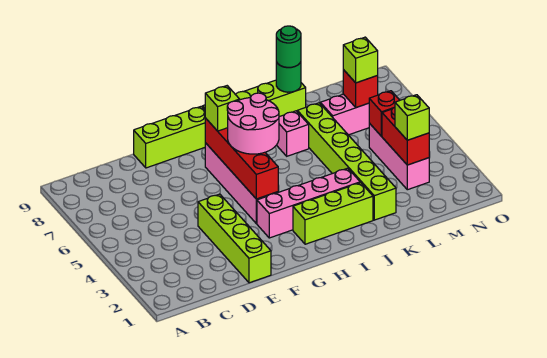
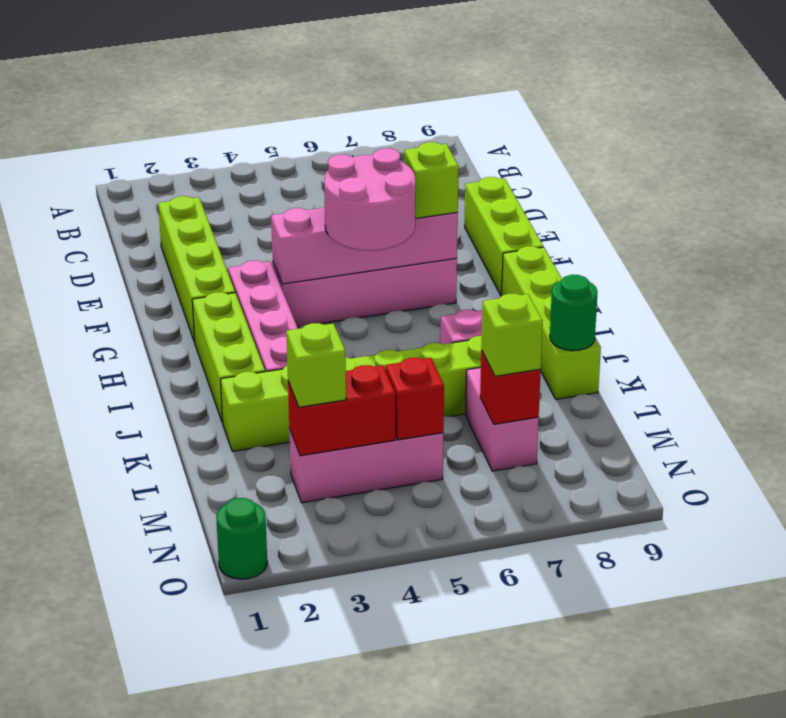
lime brick E1:E4 level 1 -> lime brick D2:G2 level 1
red brick G4:G7 level 2 -> pink brick G4:G7 level 2
green round brick K9 level 3 -> green round brick O1 level 1

